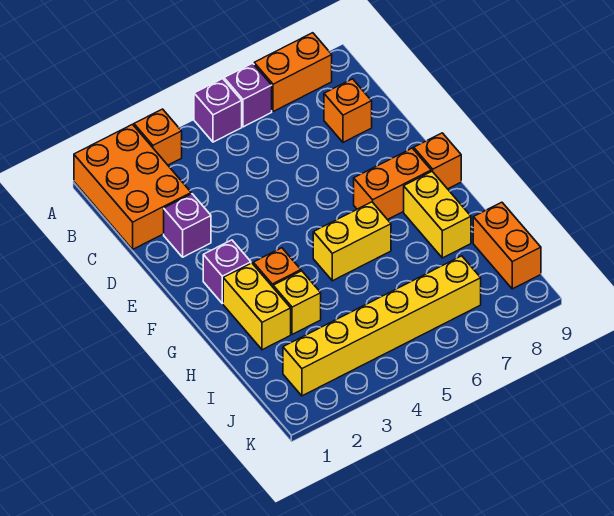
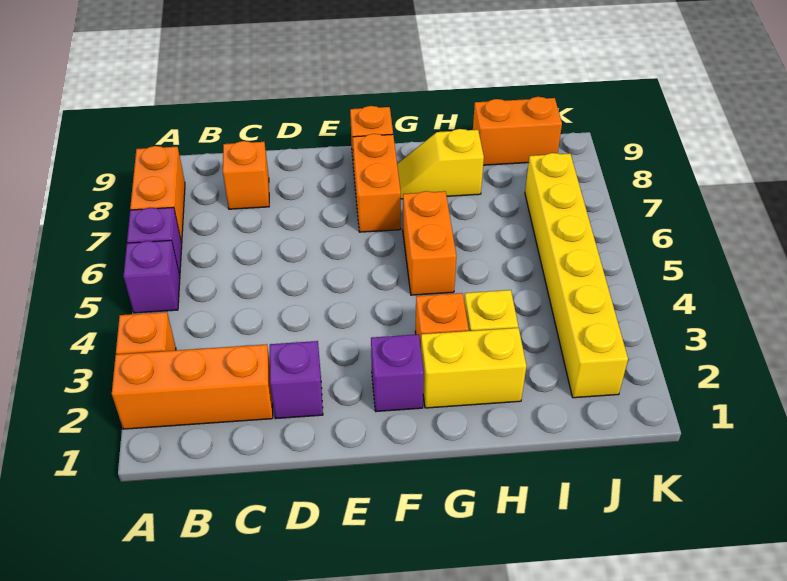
orange brick A1:C2 level 1 -> orange brick A2:C2 level 1
yellow brick G5:G6 level 1 -> orange brick G5:G6 level 1
yellow brick G8:H8 level 1 -> yellow slope G8:H8 level 1 top H

